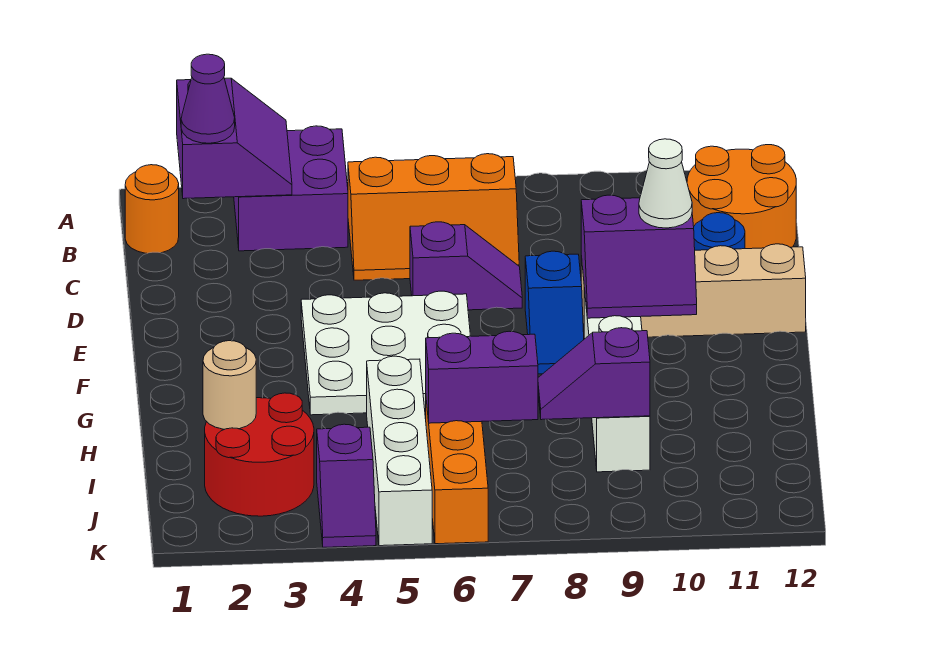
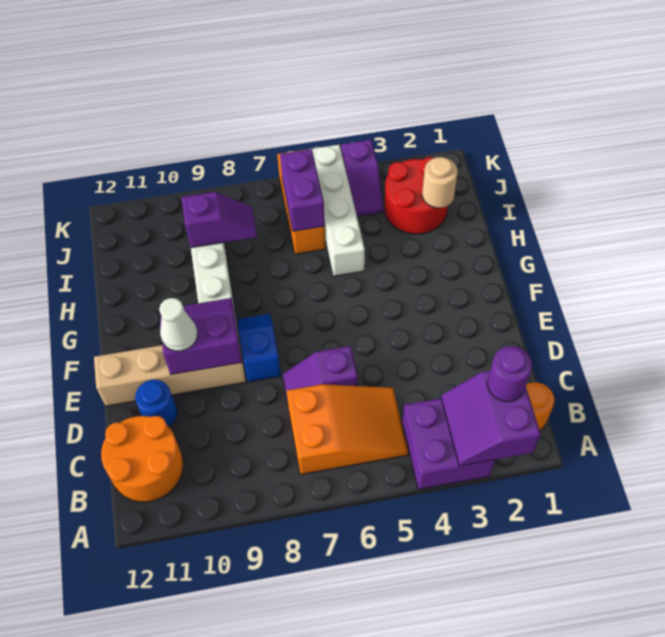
purple cone B2 level 3 -> purple round brick B2 level 3
orange slope B5:C7 level 1 top B -> orange slope B5:C7 level 1 top 7
white plate E4:G6 level 1 -> none
purple brick I6:I7 level 2 -> purple brick I6:J6 level 2
purple slope J4:K4 level 1 top J -> purple slope J4:K4 level 1 top K

